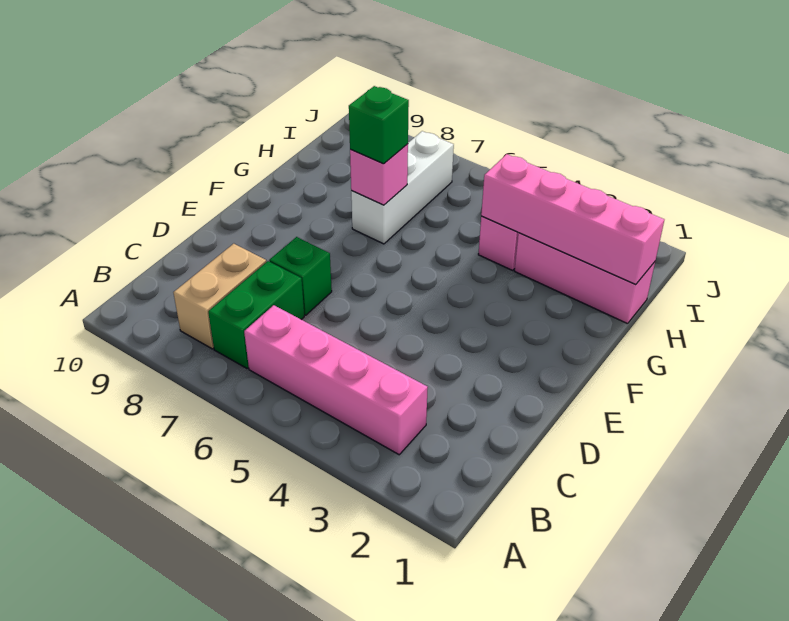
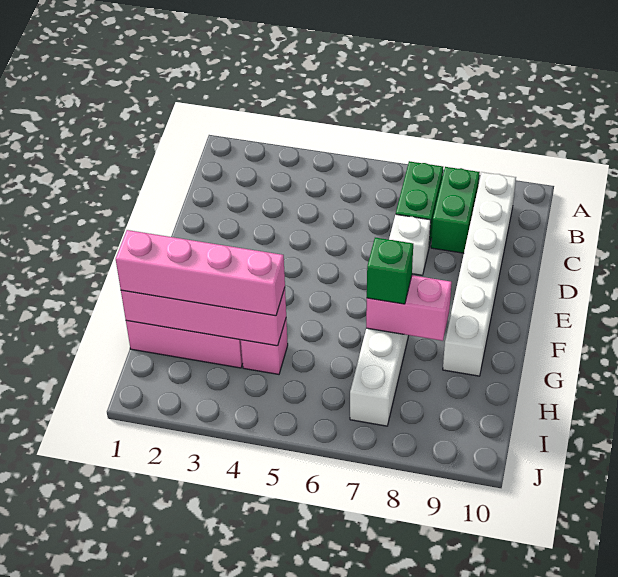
pink brick B3:B6 level 1 -> pink brick H1:H4 level 3
tan brick B8:C8 level 1 -> green brick B8:C8 level 1
none -> white brick B9:G9 level 1
green brick D7 level 1 -> white brick D7 level 1
pink brick G7 level 2 -> pink brick G7:G8 level 2

